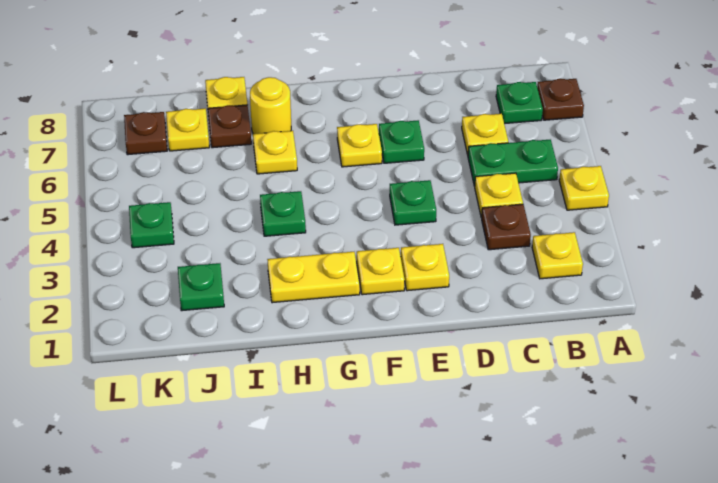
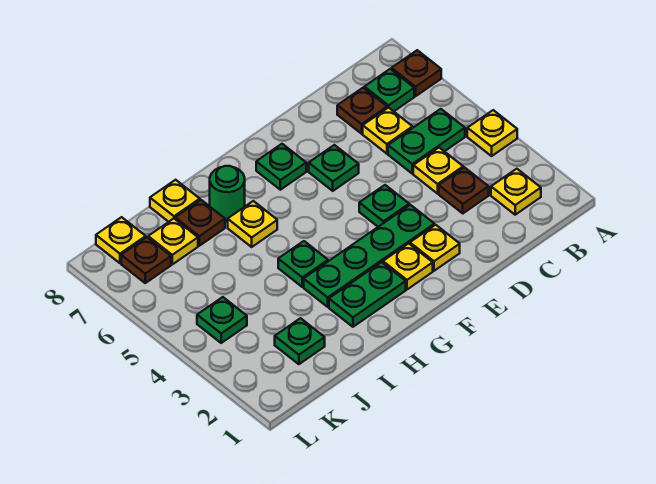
none -> brown plate C7 level 1
none -> green plate E3:H3 level 1
yellow plate F6 level 1 -> yellow plate K8 level 1
none -> green plate F7 level 1
yellow plate G2:H2 level 1 -> green plate G2:H2 level 1
yellow round brick H7 level 1 -> green round brick H7 level 1

